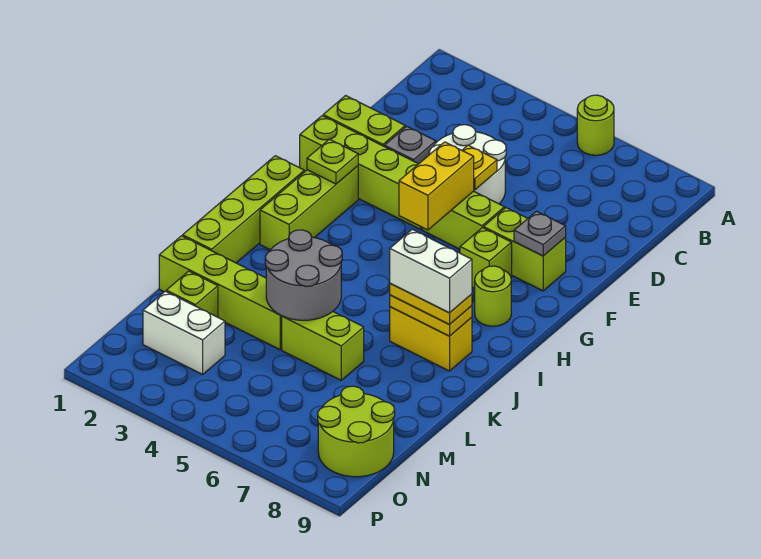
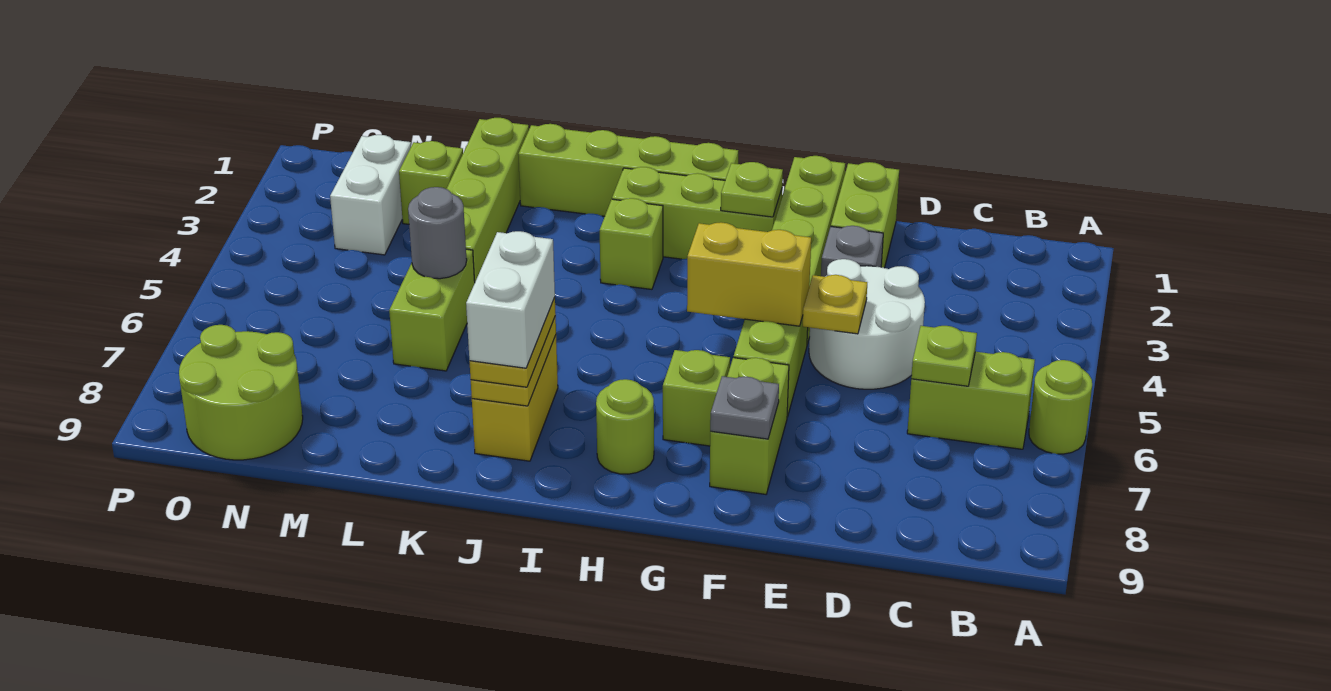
none -> lime brick B6:C6 level 1
none -> lime plate C6 level 2
none -> lime brick I3 level 1
grey round brick K4:L5 level 2 -> grey round brick L5 level 2

